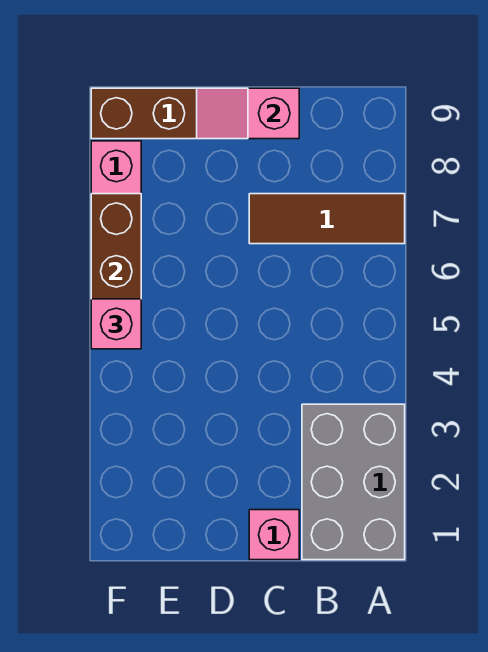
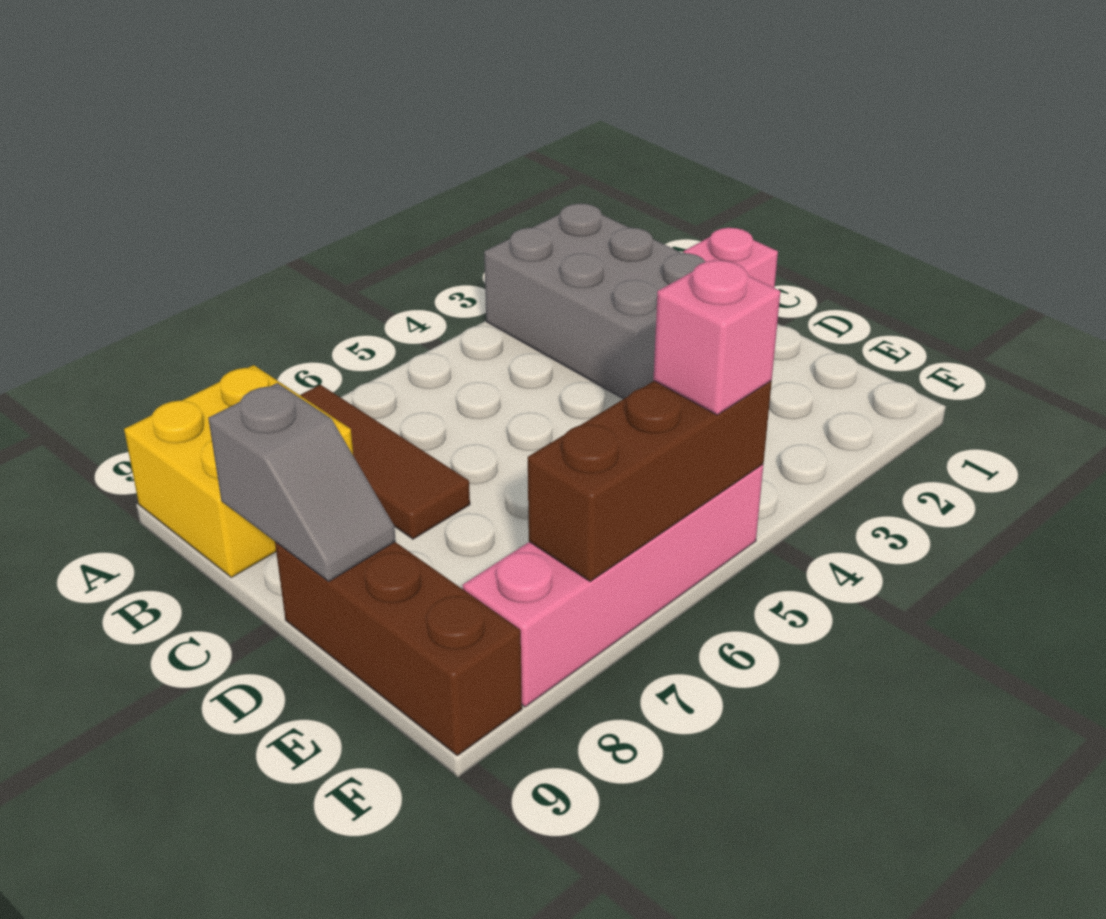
grey brick A1:B3 level 1 -> grey brick A2:C3 level 1
none -> yellow brick A8:B9 level 1
pink slope C9:D9 level 2 top C -> grey slope C9:D9 level 2 top C

